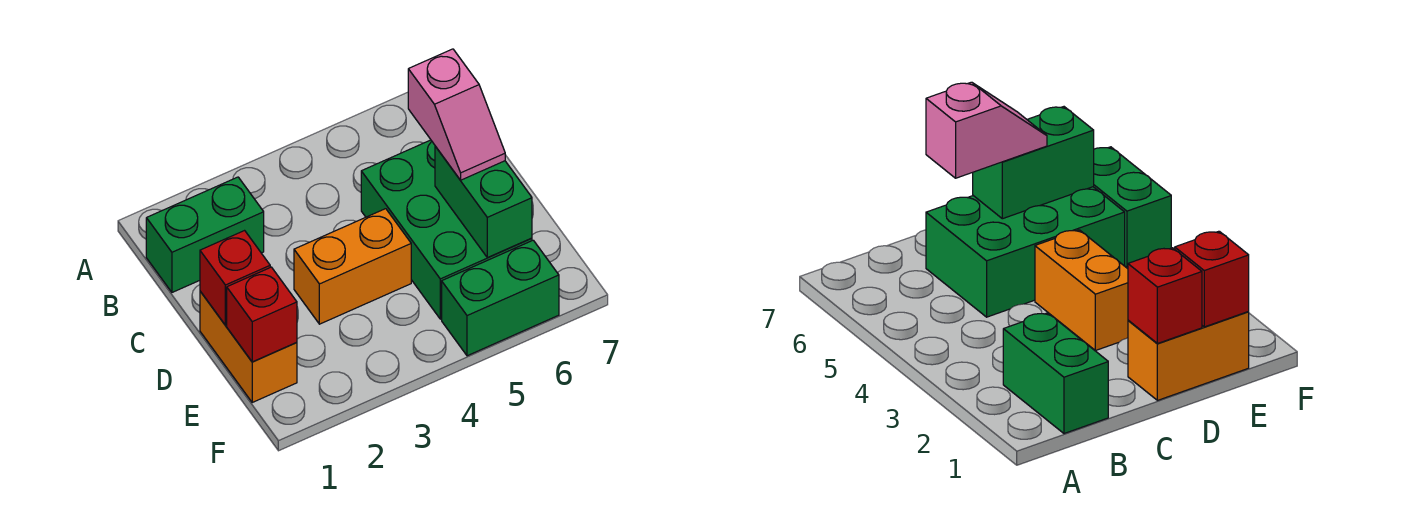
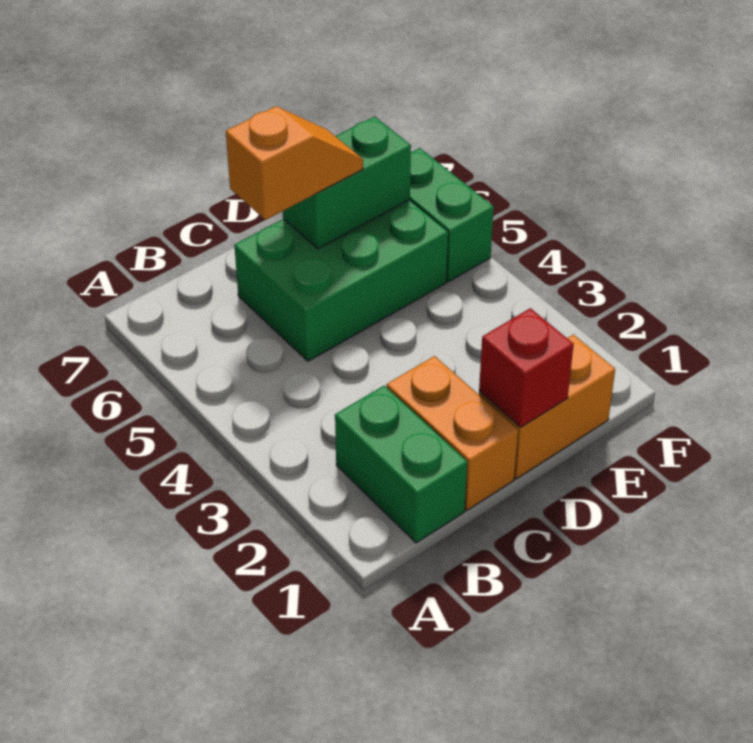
pink slope C6:D6 level 3 top C -> orange slope C6:D6 level 3 top C
orange brick D3:D4 level 1 -> orange brick C1:C2 level 1
red brick E1 level 2 -> none

